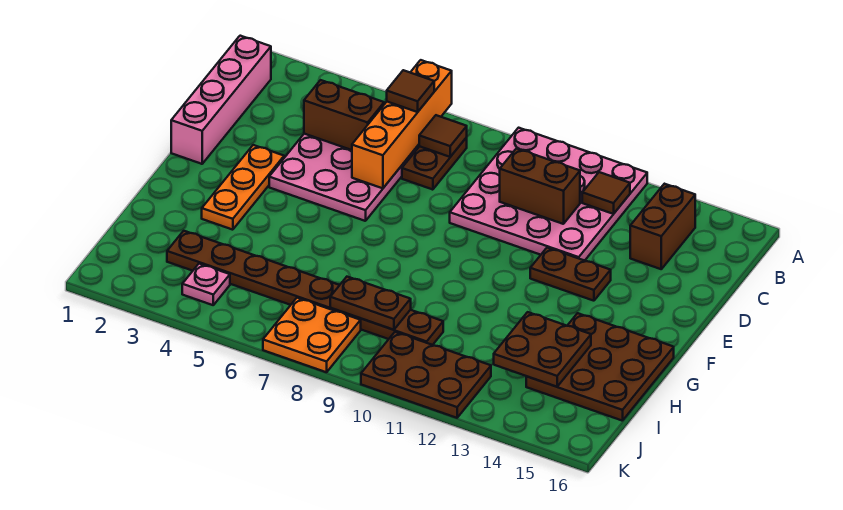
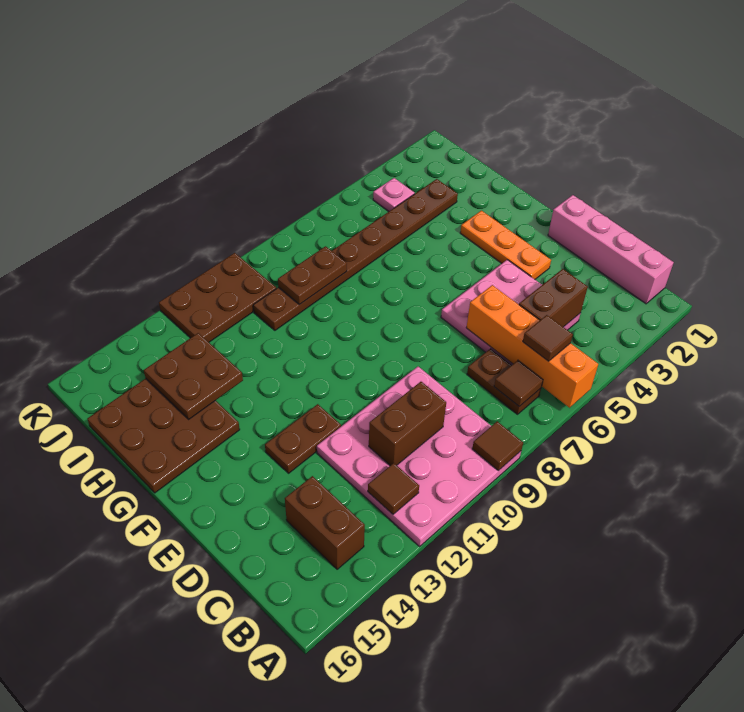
none -> brown tile A9 level 2
orange plate J7:K8 level 1 -> none

